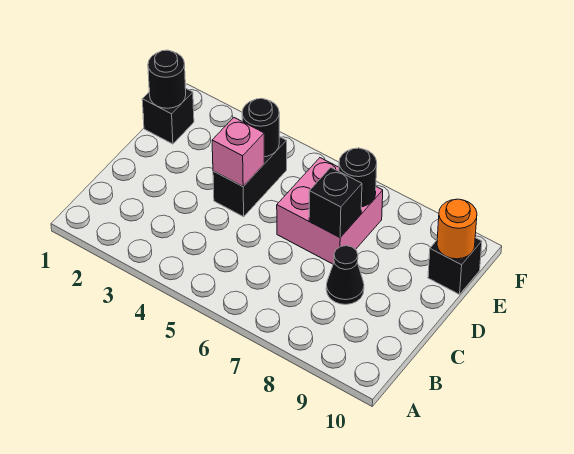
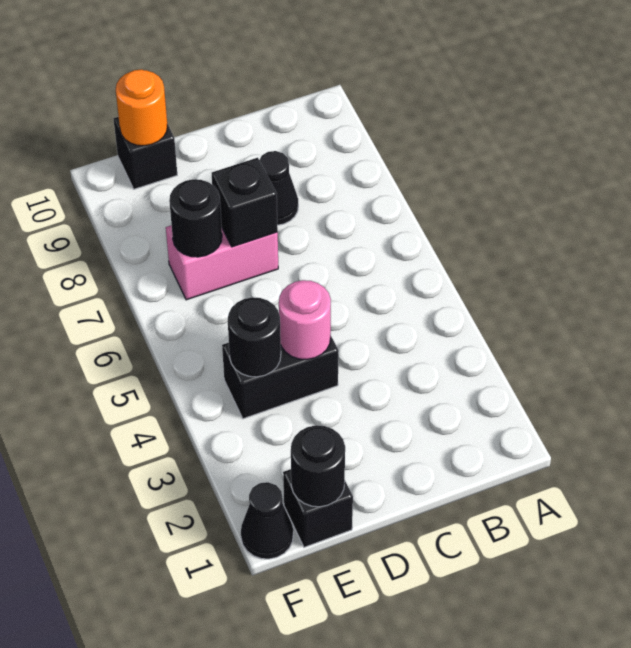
pink brick D4 level 2 -> pink round brick D4 level 2
pink brick D6:E7 level 1 -> pink brick D7:E7 level 1
none -> black cone F1 level 1

